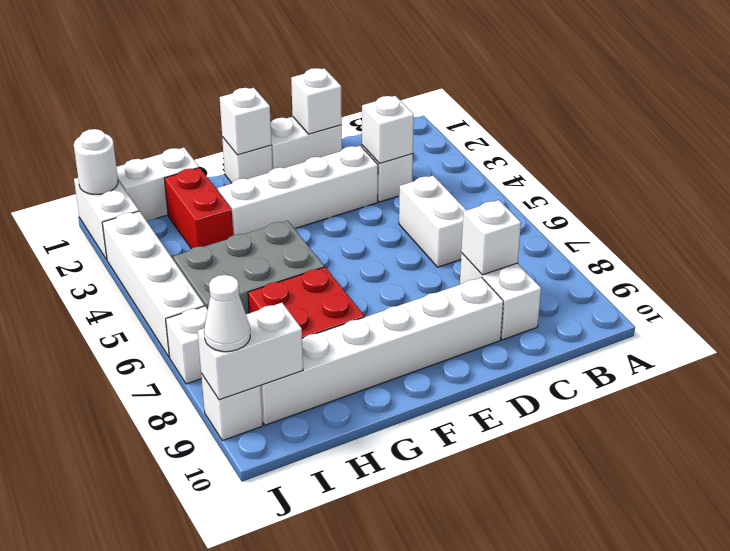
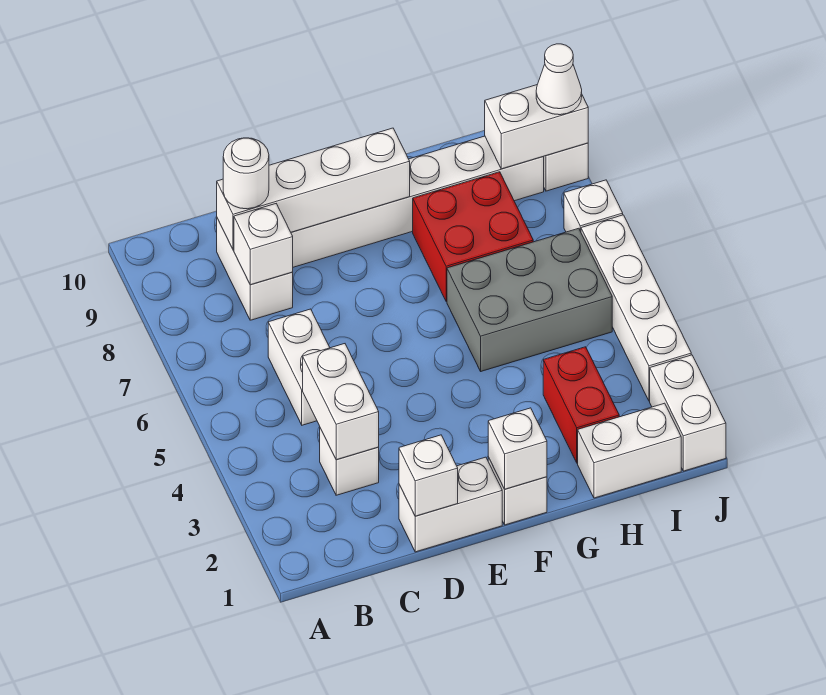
white brick C3 level 2 -> white brick C3:C4 level 2
white brick D3:G3 level 1 -> white brick C9:F9 level 2
white round brick J1 level 2 -> white round brick C9 level 3

